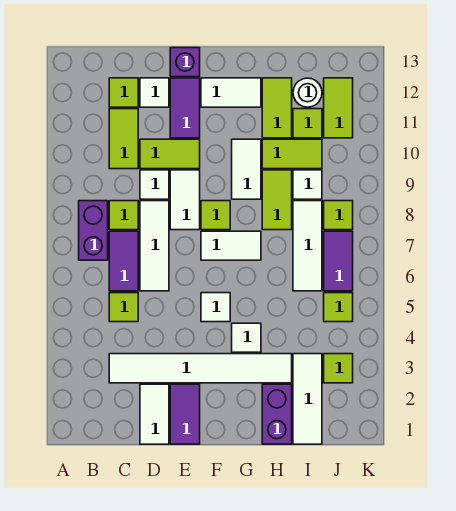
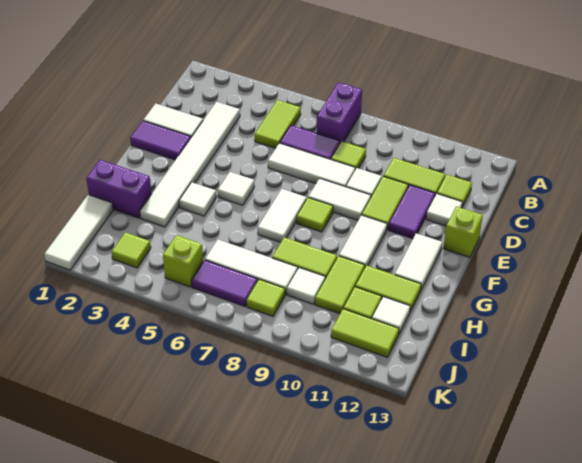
purple brick B7:B8 level 1 -> purple brick A7:B7 level 1
lime tile C5 level 1 -> lime tile B5:C5 level 1
purple tile E11:E12 level 1 -> purple tile D11:E11 level 1
purple brick E13 level 1 -> lime brick E13 level 1
white tile G9:G10 level 1 -> white tile F10:G10 level 1
white tile I1:I3 level 1 -> white tile I1:K1 level 1
white round brick I12 level 1 -> white tile I12 level 1
lime tile J5 level 1 -> lime brick J5 level 1

